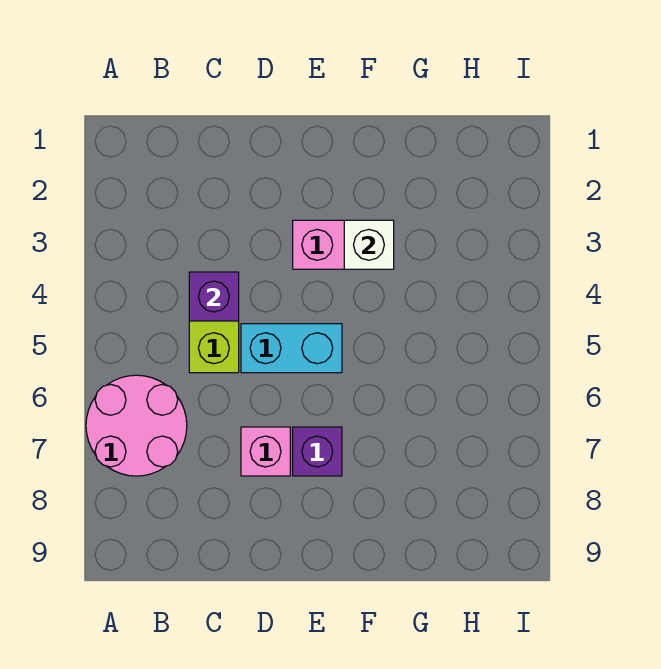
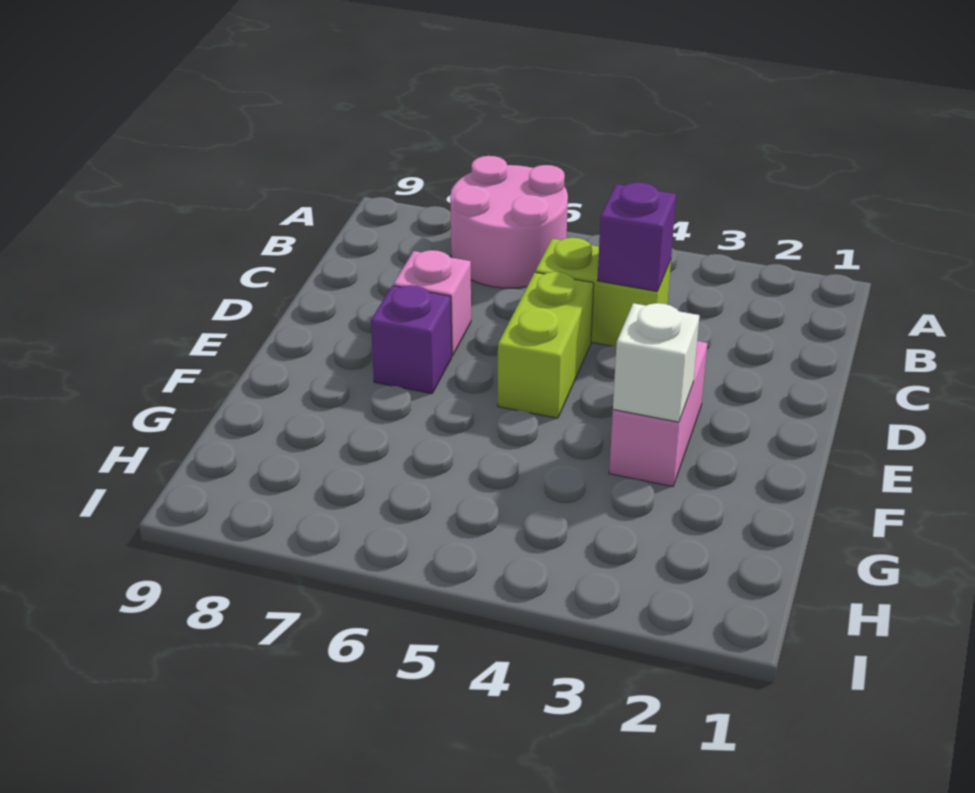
cyan brick D5:E5 level 1 -> lime brick D5:E5 level 1

